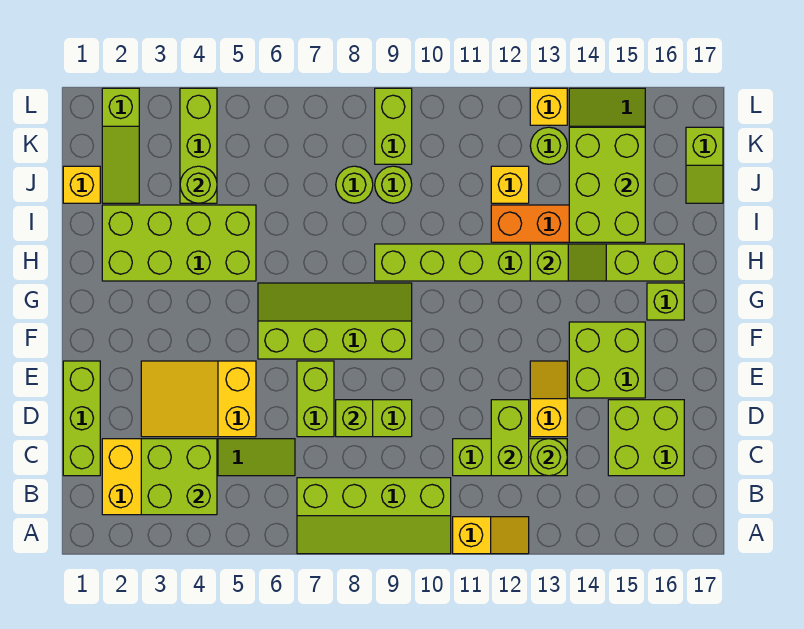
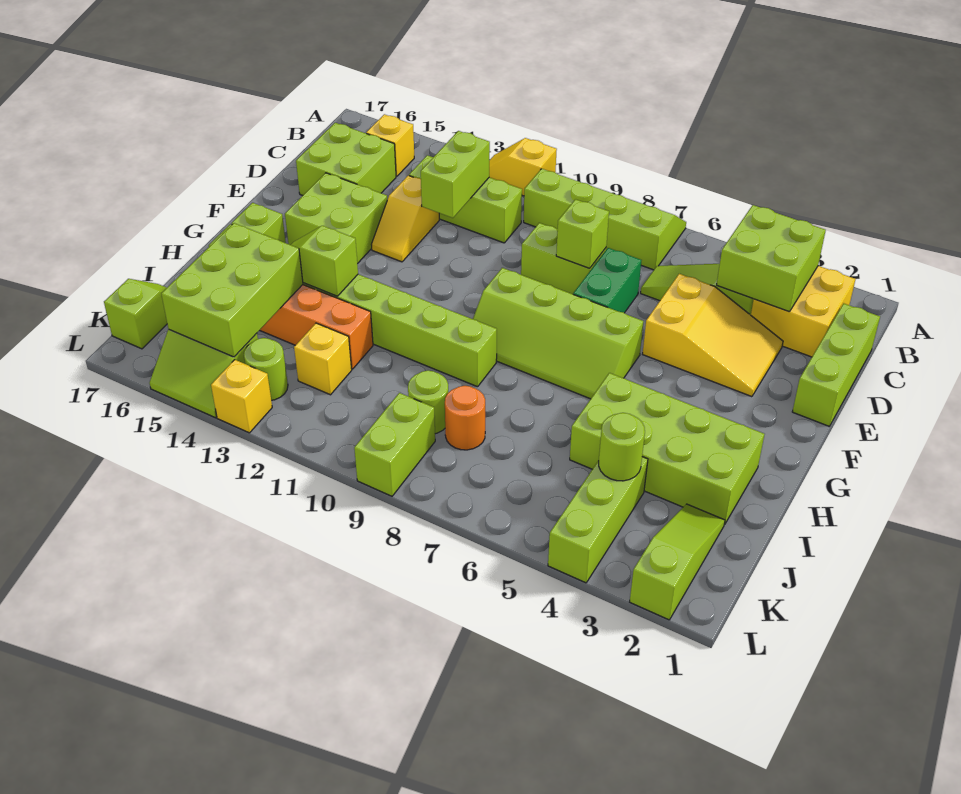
lime round brick C13 level 2 -> none
lime brick D7:E7 level 1 -> green brick D7:E7 level 1
yellow brick J1 level 1 -> yellow brick B15 level 1
lime round brick J8 level 1 -> orange round brick J8 level 1

